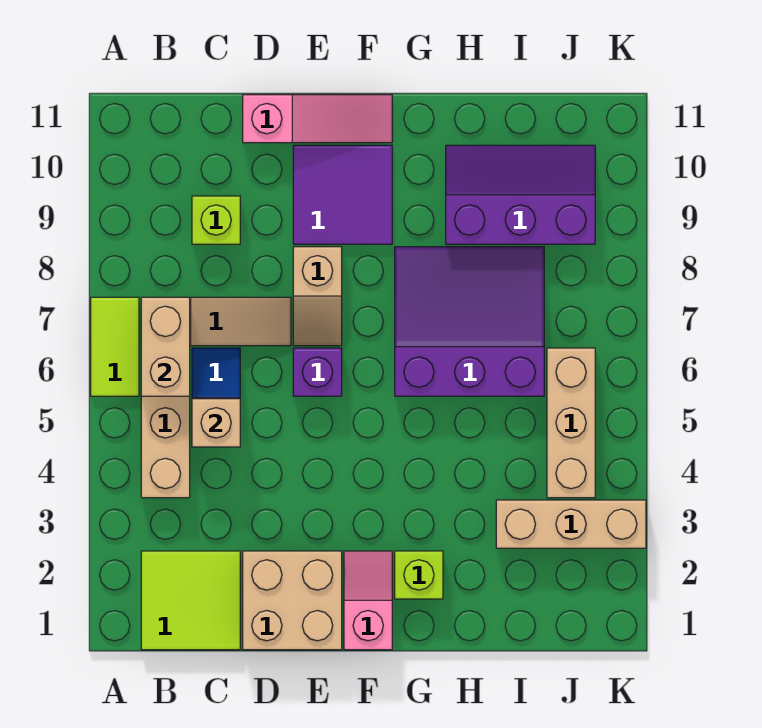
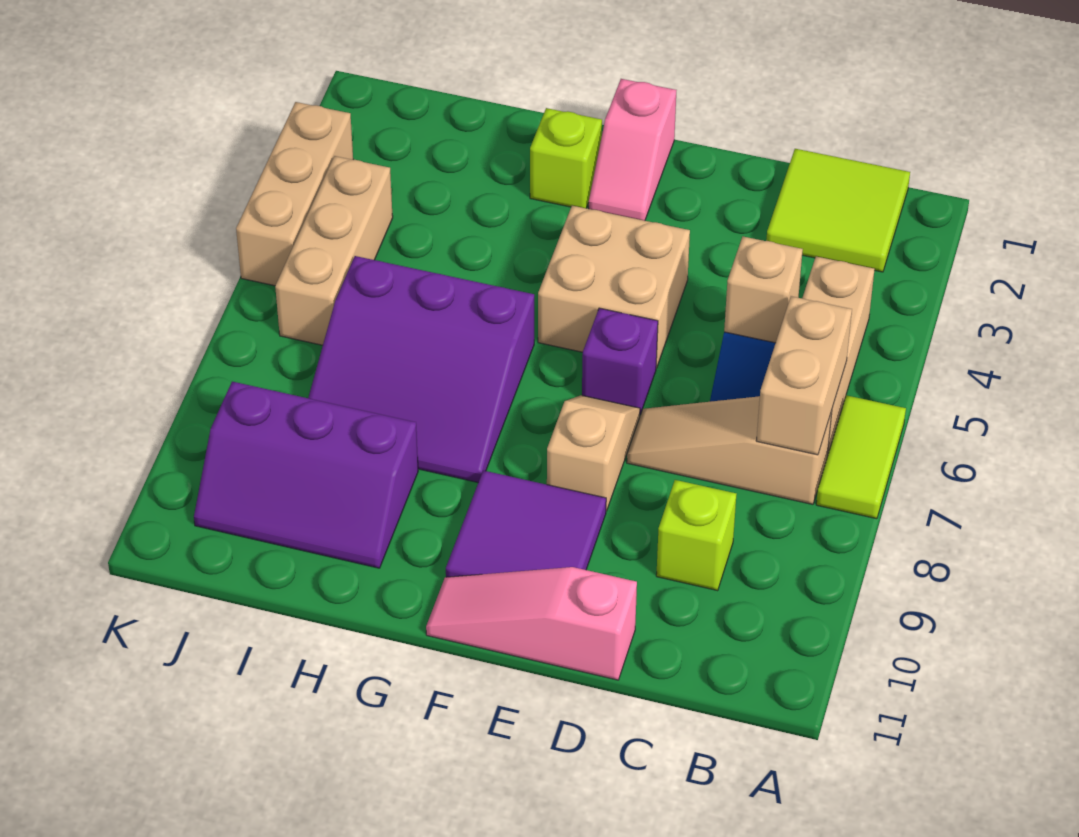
tan brick D1:E2 level 1 -> tan brick E4:F5 level 1
tan brick I3:K3 level 1 -> tan brick K3:K5 level 1

